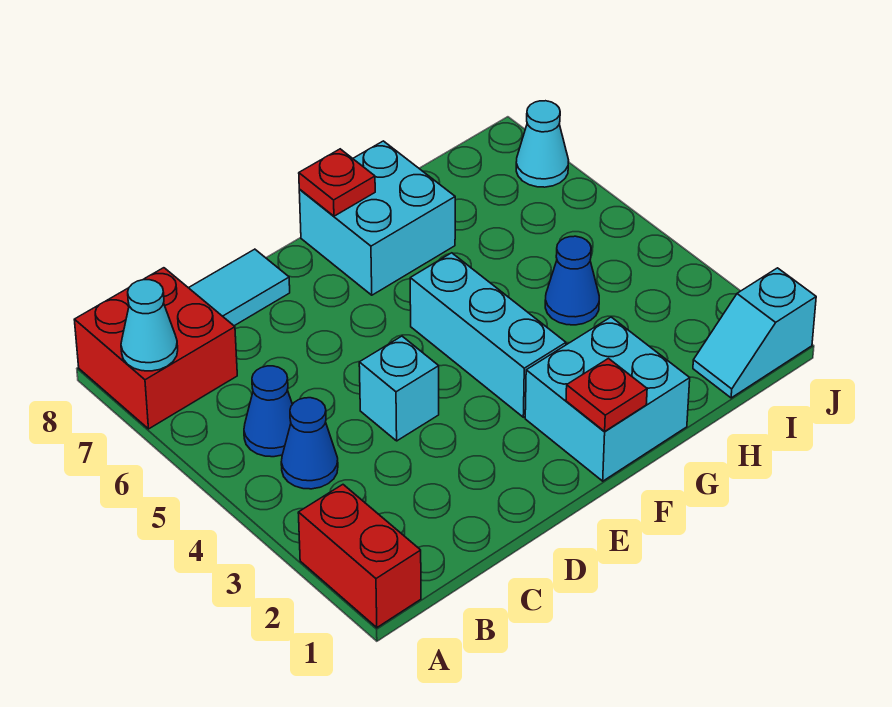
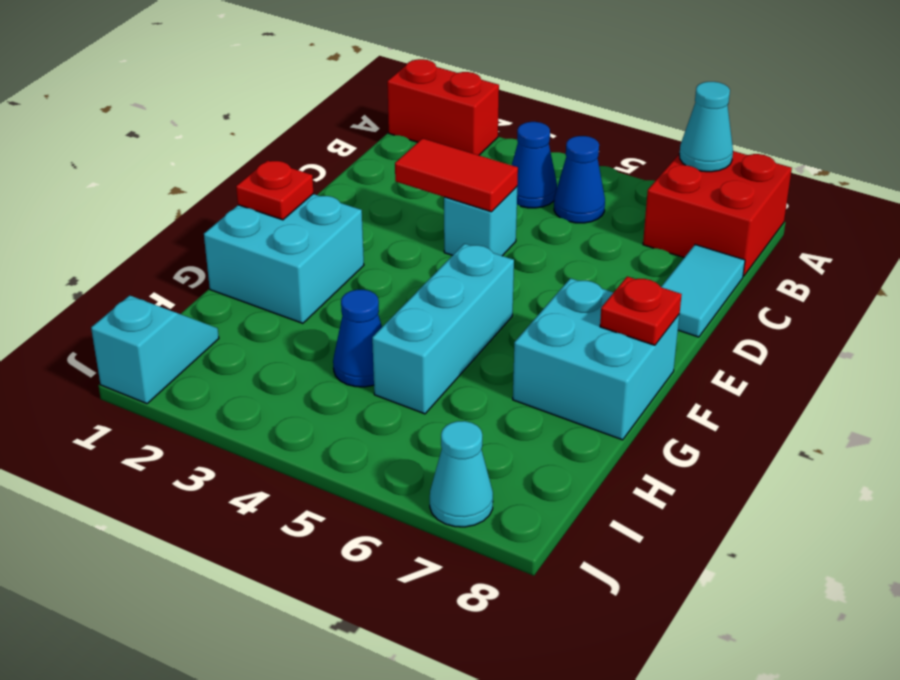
none -> red tile D3:D4 level 2
cyan brick F3:F5 level 1 -> cyan brick F5:H5 level 1

